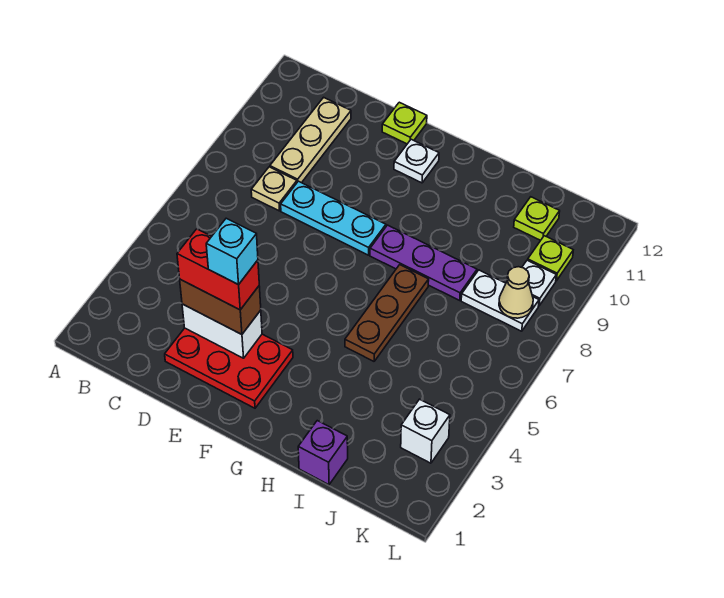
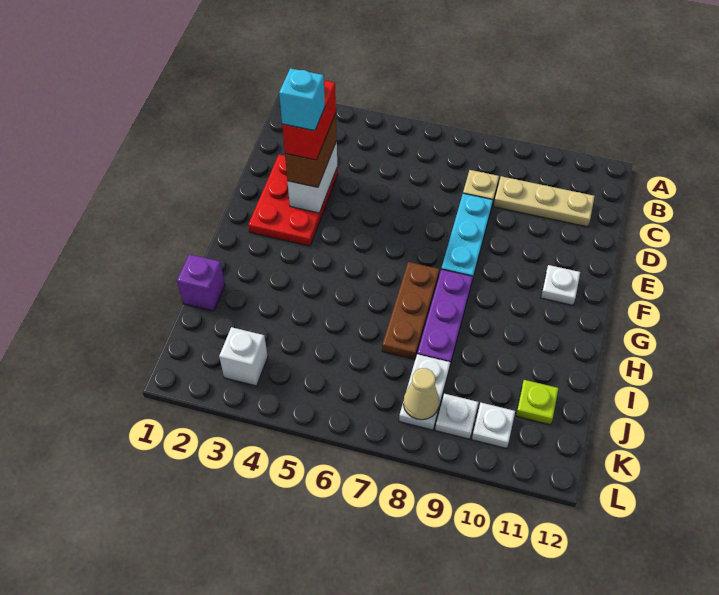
lime plate E12 level 1 -> none
brown plate H5:H7 level 1 -> brown plate G7:I7 level 1
lime plate K10 level 1 -> white plate K10 level 1

